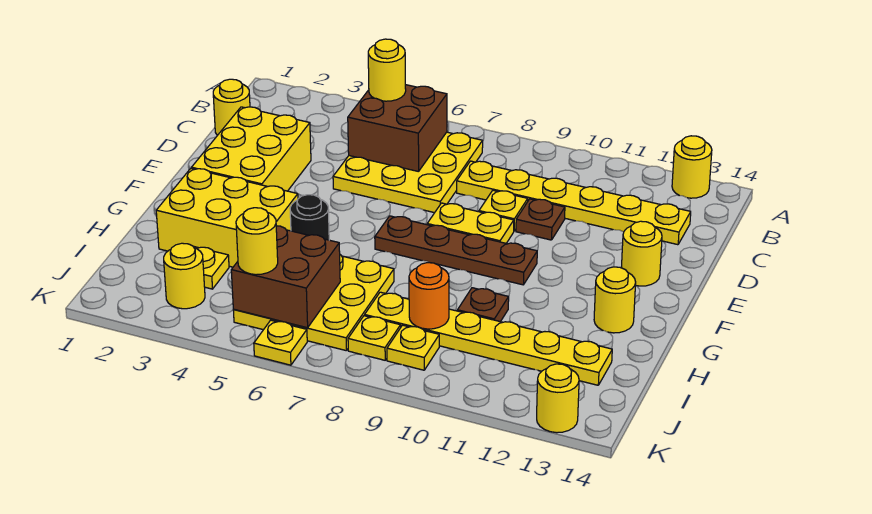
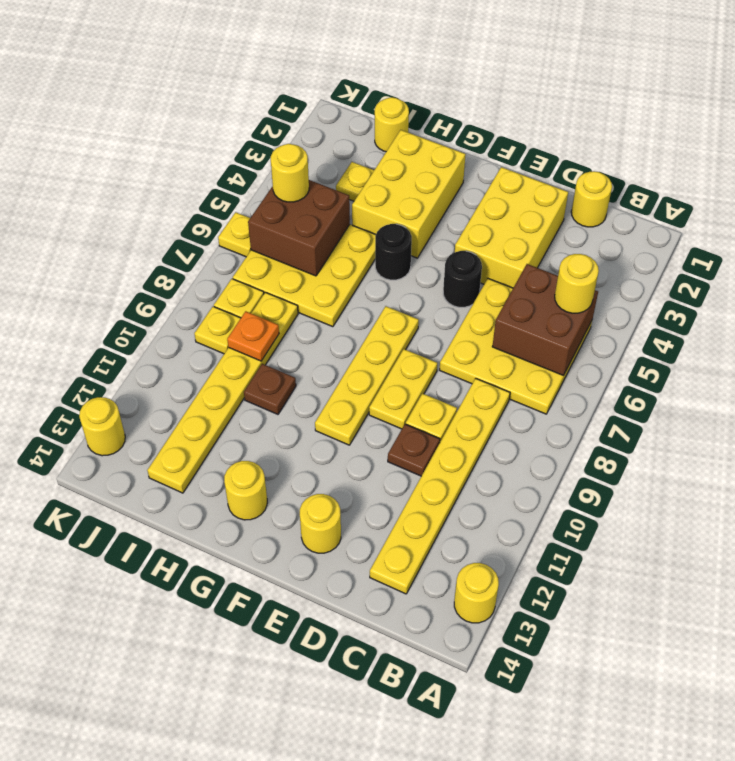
yellow brick D2:F3 level 1 -> yellow brick D2:E4 level 1
none -> black round brick E5 level 1
brown plate F7:F10 level 1 -> yellow plate F7:F10 level 1
orange round brick I9 level 2 -> orange plate I9 level 2
yellow round brick J3 level 1 -> yellow round brick I1 level 1

